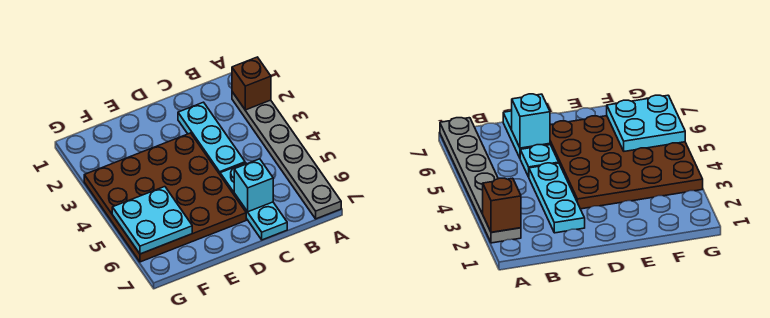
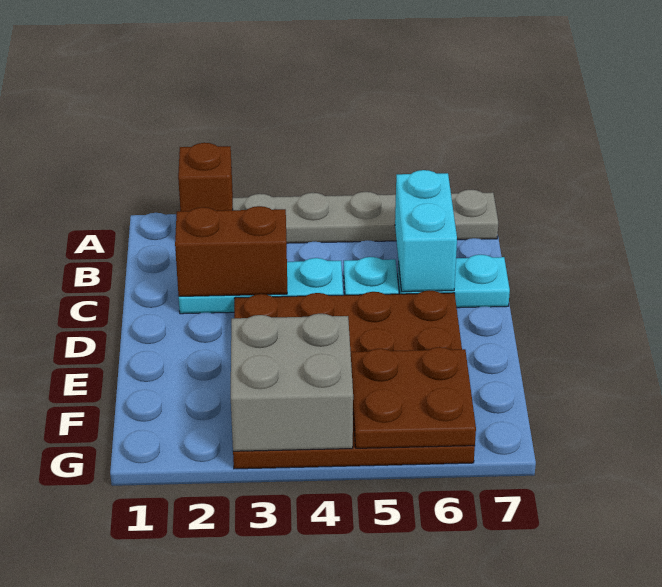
none -> brown brick C2:C3 level 2
cyan brick C6 level 2 -> cyan brick B6:C6 level 2
none -> grey brick F3:G4 level 2
cyan plate F5:G6 level 2 -> brown plate F5:G6 level 2

